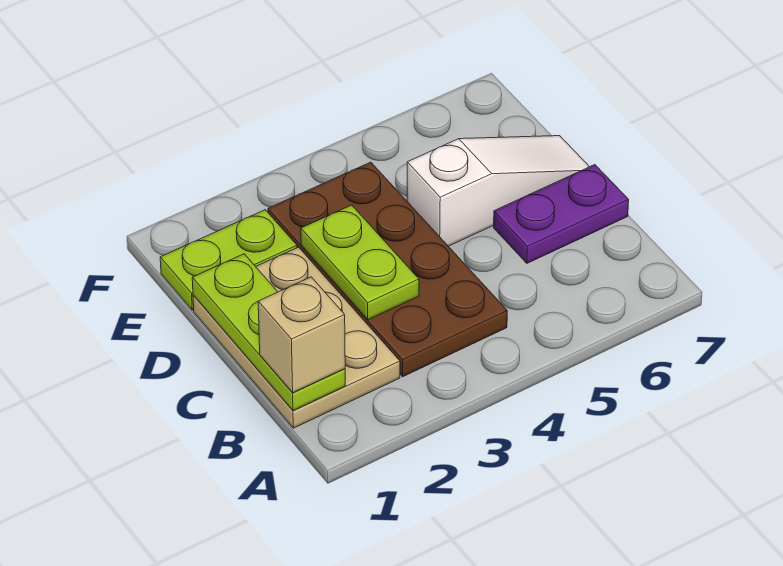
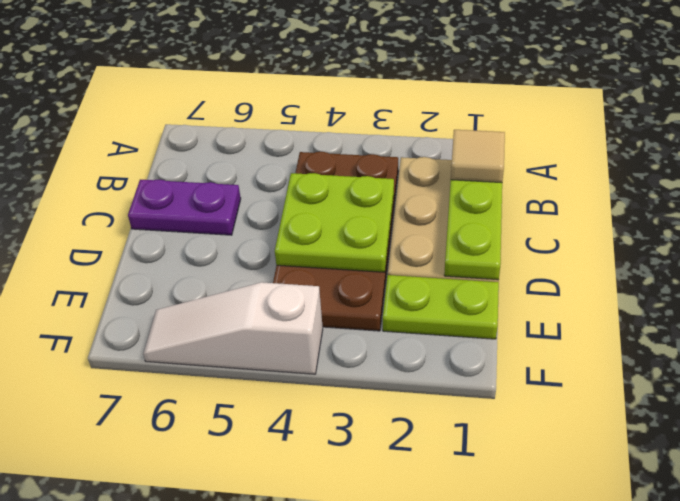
tan brick B1 level 3 -> tan tile B1 level 3
lime plate C3:D3 level 2 -> lime plate C3:D4 level 2
white slope D5:D7 level 1 top 5 -> white slope F4:F6 level 1 top 4

